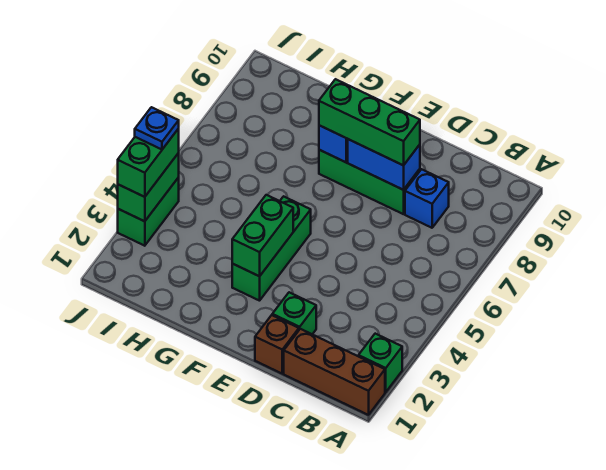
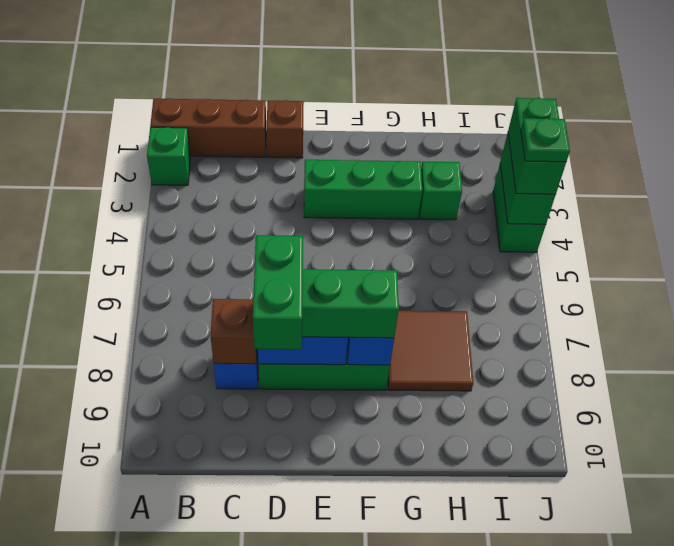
none -> brown brick C8 level 2
green brick D2 level 1 -> green brick H3 level 1
green brick F3:F5 level 1 -> green brick E3:G3 level 1
green brick F3:F4 level 2 -> green brick D8:D9 level 4
none -> brown tile G7:H8 level 1
blue plate J4 level 4 -> green plate J4 level 4

